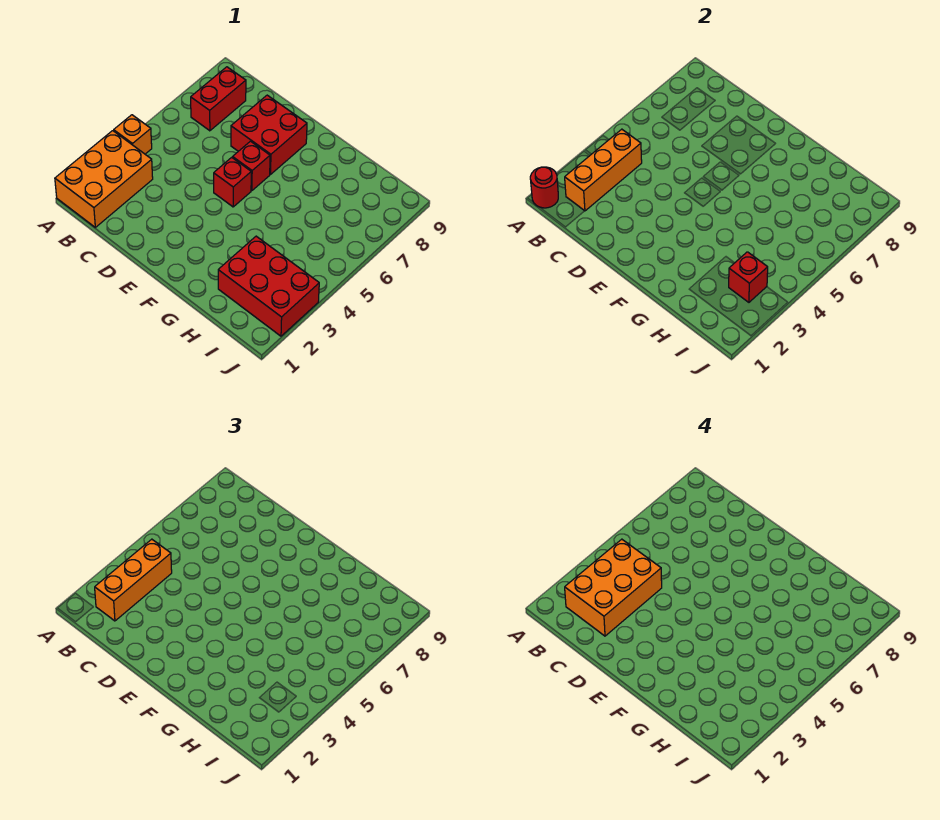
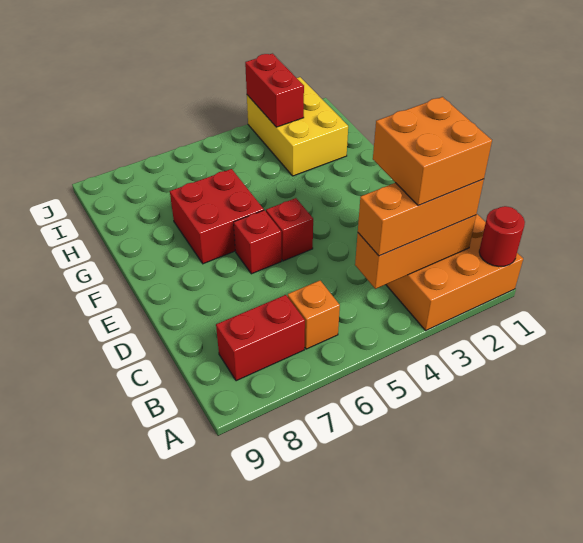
orange brick A4 level 1 -> orange brick B6 level 1
orange brick B2:C4 level 4 -> orange brick B2:C3 level 4
red brick D7:E8 level 1 -> red brick F6:G7 level 1
red brick H2:J3 level 1 -> yellow brick H2:J3 level 1
red brick I3 level 2 -> red brick I3:J3 level 2

